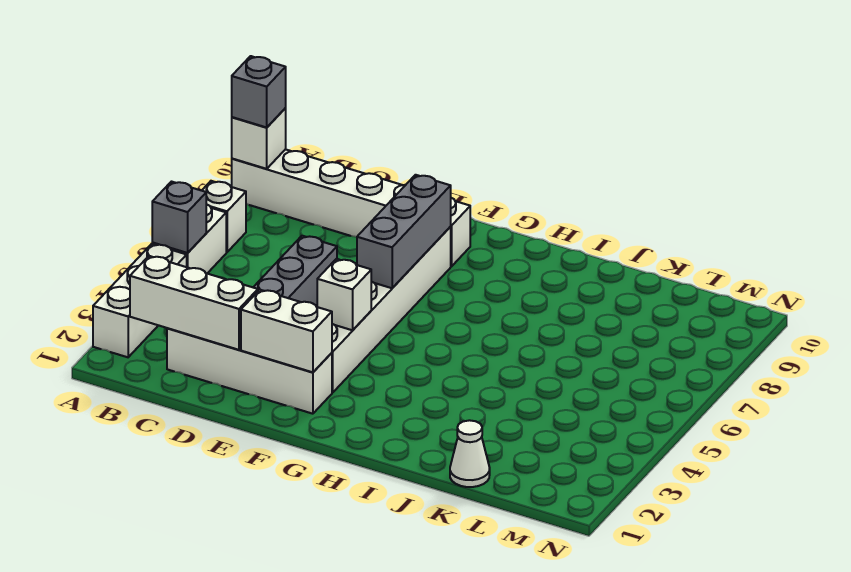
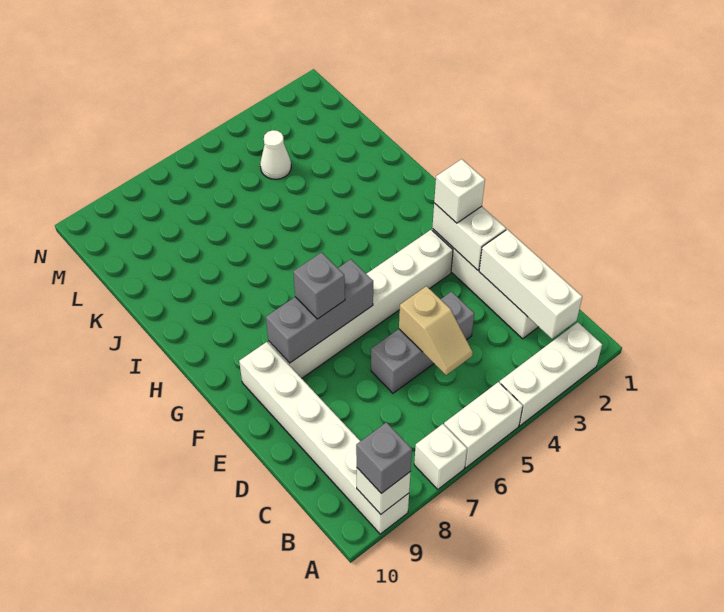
grey brick A5 level 2 -> grey brick F7 level 3
none -> tan slope C5:D5 level 2 top D
white brick F4 level 2 -> white brick F2 level 3
white cone K1 level 1 -> white cone L4 level 1

